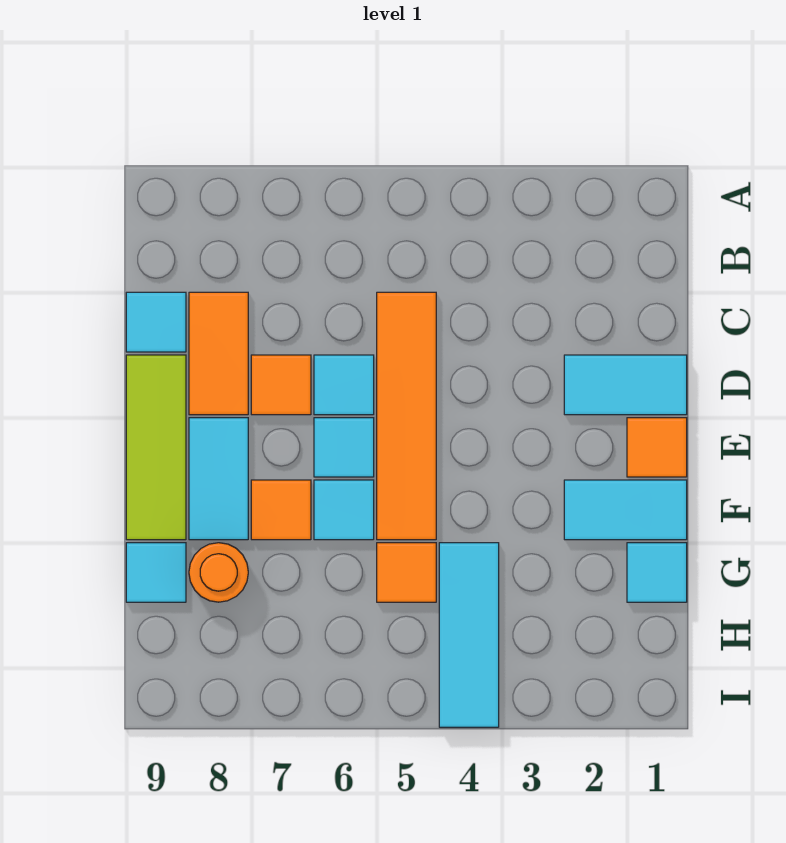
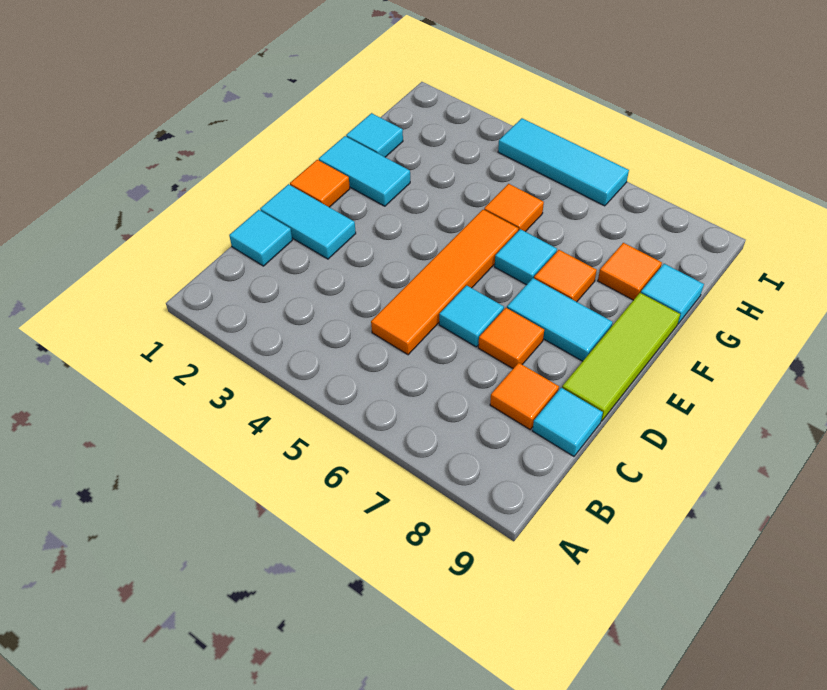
orange tile C8:D8 level 1 -> orange tile C8 level 1
cyan tile E6 level 1 -> cyan tile C1 level 1
cyan tile E8:F8 level 1 -> cyan tile E7:E8 level 1
cyan tile G4:I4 level 1 -> cyan tile I4:I6 level 1
orange round brick G8 level 1 -> orange tile G8 level 1

